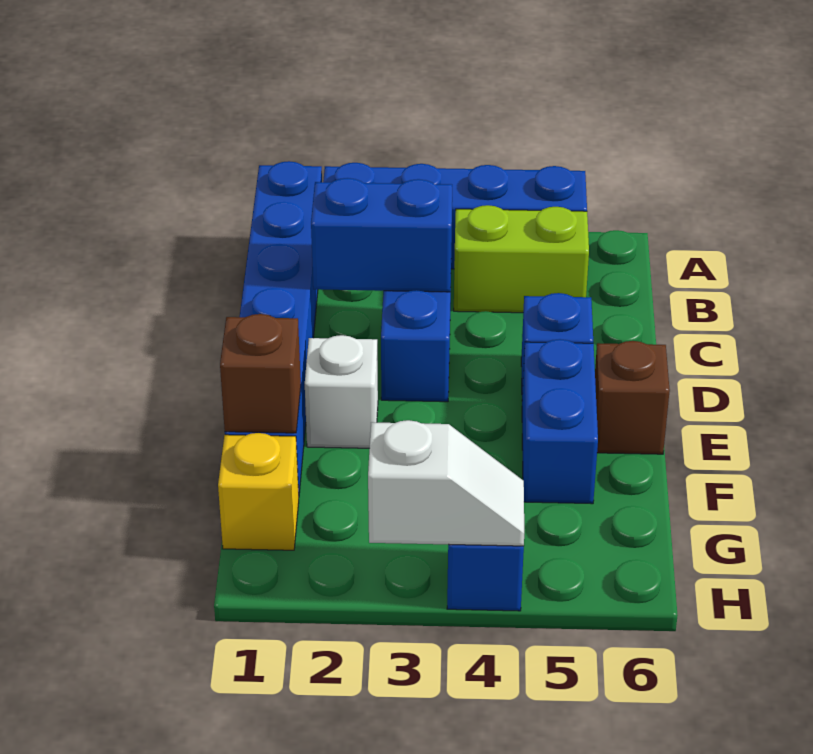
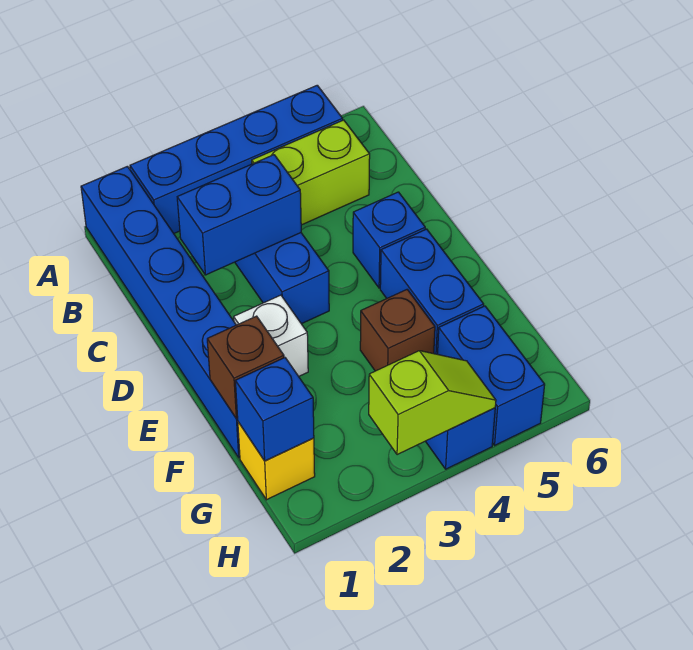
brown brick E6 level 1 -> brown brick F4 level 1
none -> blue brick G1 level 2
none -> blue brick G5:H5 level 1
white slope H3:H4 level 2 top 3 -> lime slope H3:H4 level 2 top 3

